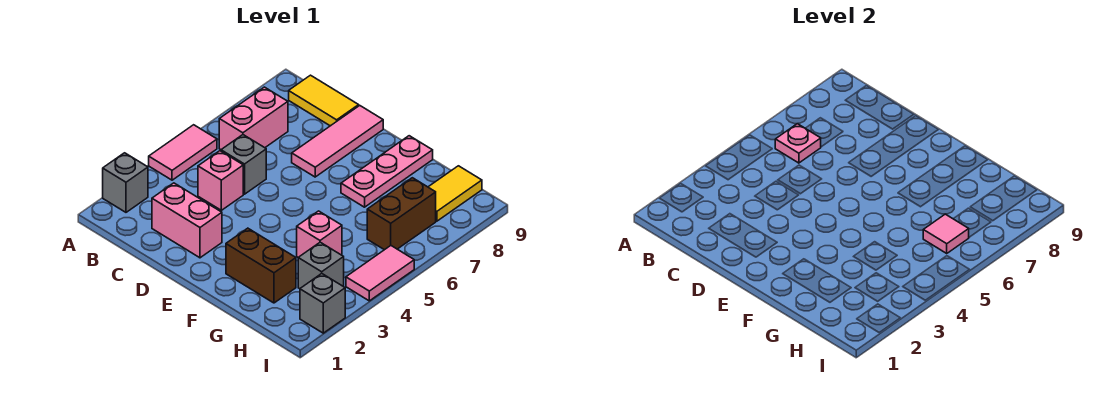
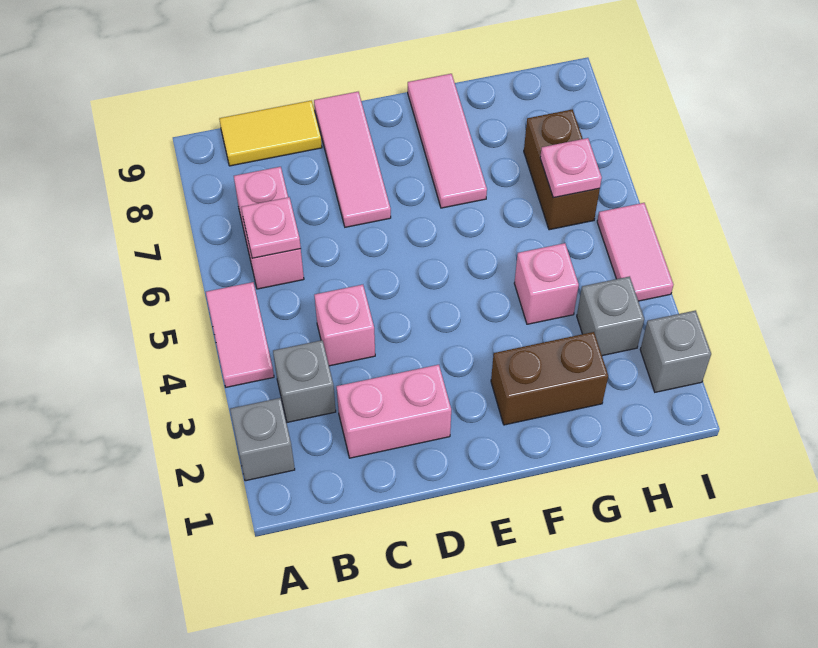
grey brick C5 level 1 -> grey brick B3 level 1
pink plate F7:F9 level 1 -> pink tile F7:F9 level 1
pink tile H6 level 2 -> pink plate H6 level 2
yellow tile H8:H9 level 1 -> none

